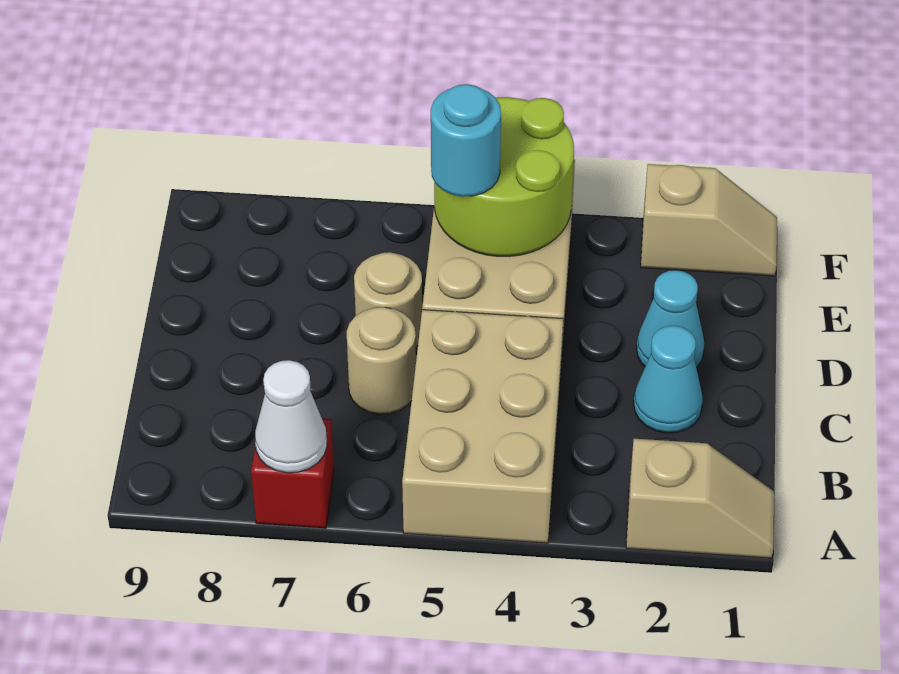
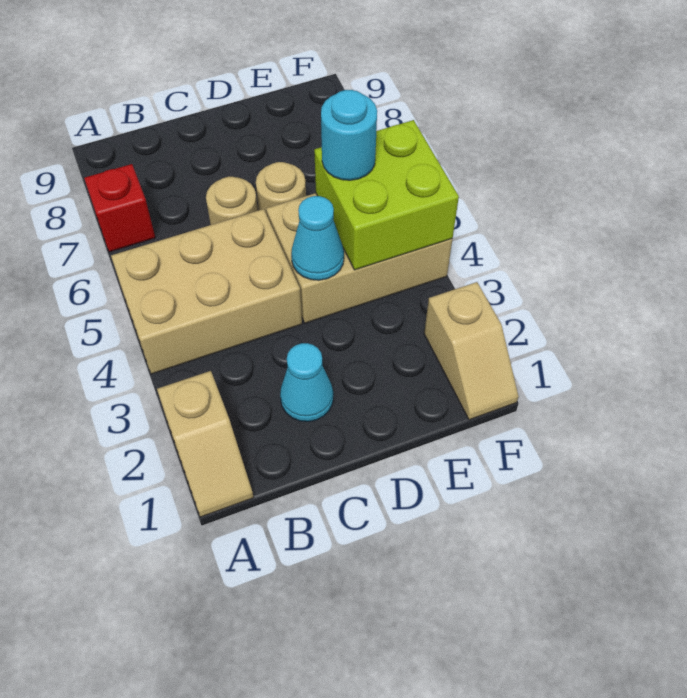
white cone A7 level 2 -> none
cyan cone D2 level 1 -> cyan cone D4 level 2
lime round brick E4:F5 level 2 -> lime brick E4:F5 level 2

